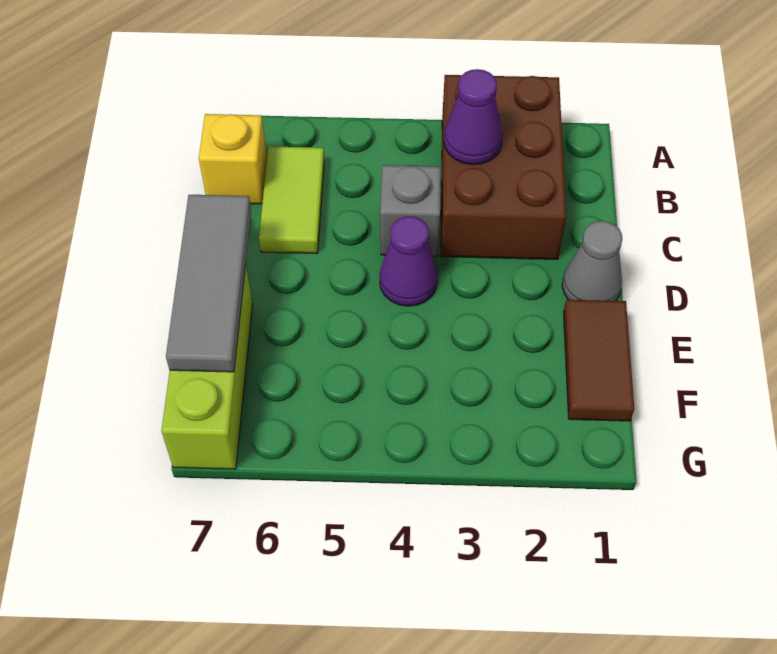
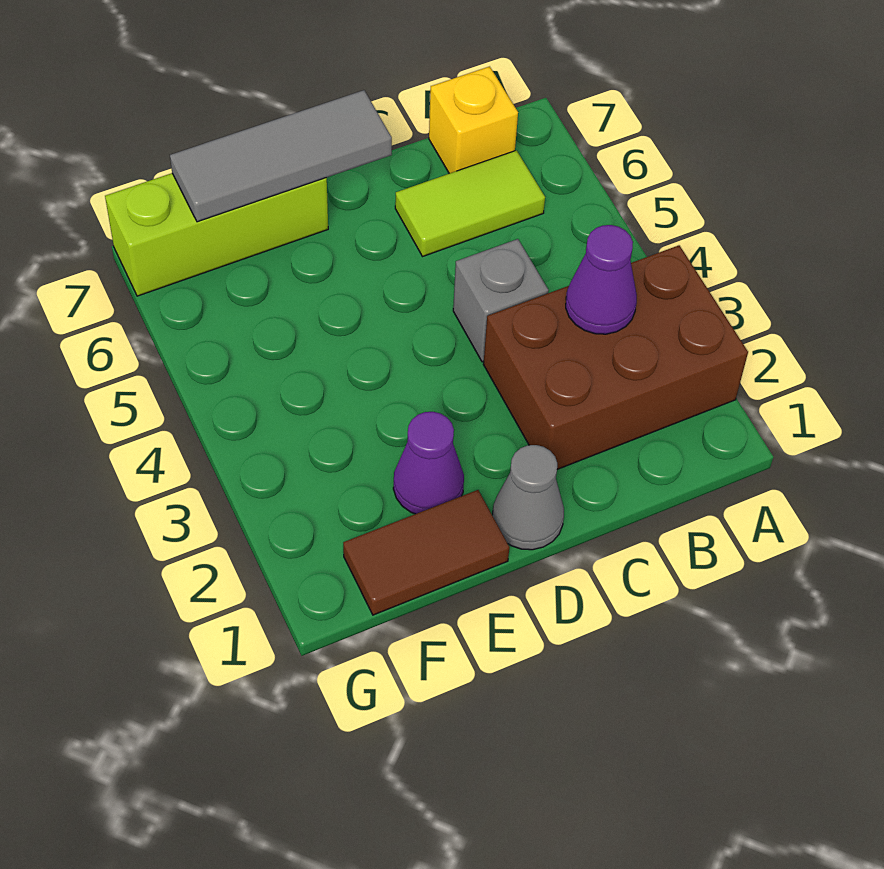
purple cone D4 level 1 -> purple cone E2 level 1

